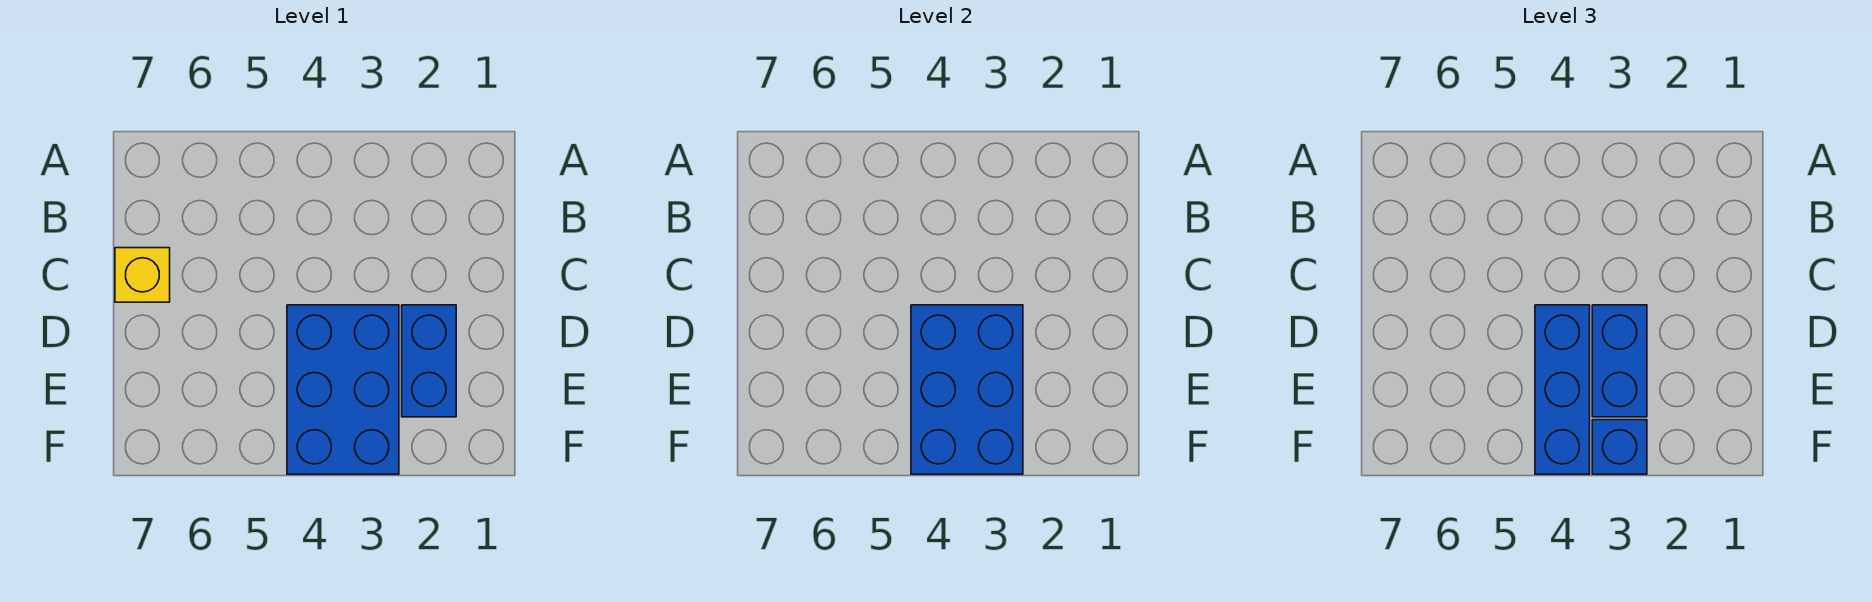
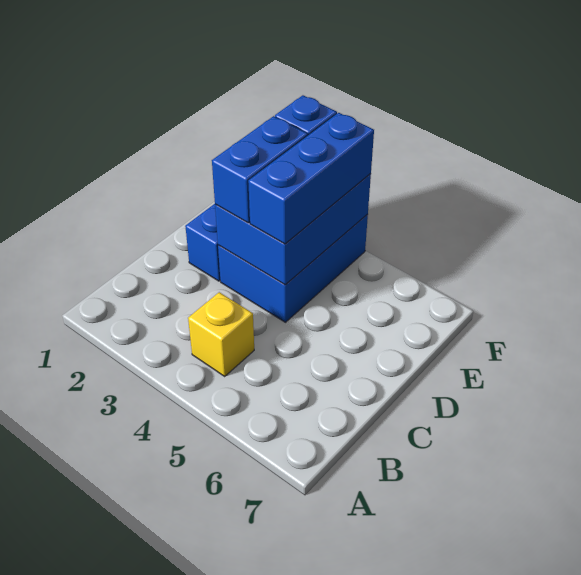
yellow brick C7 level 1 -> yellow brick B4 level 1

